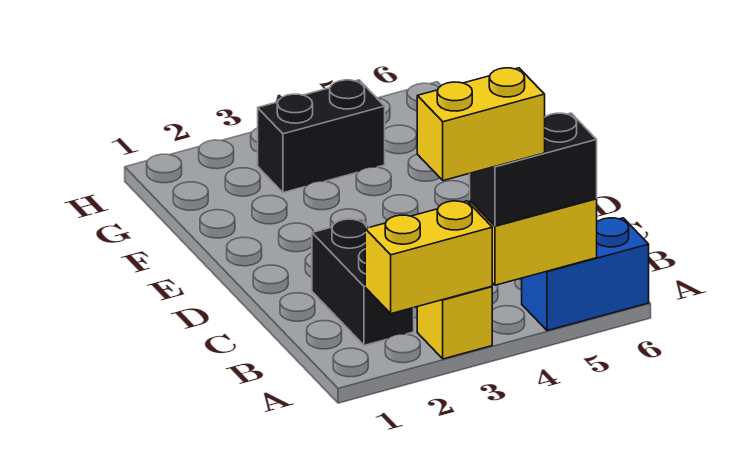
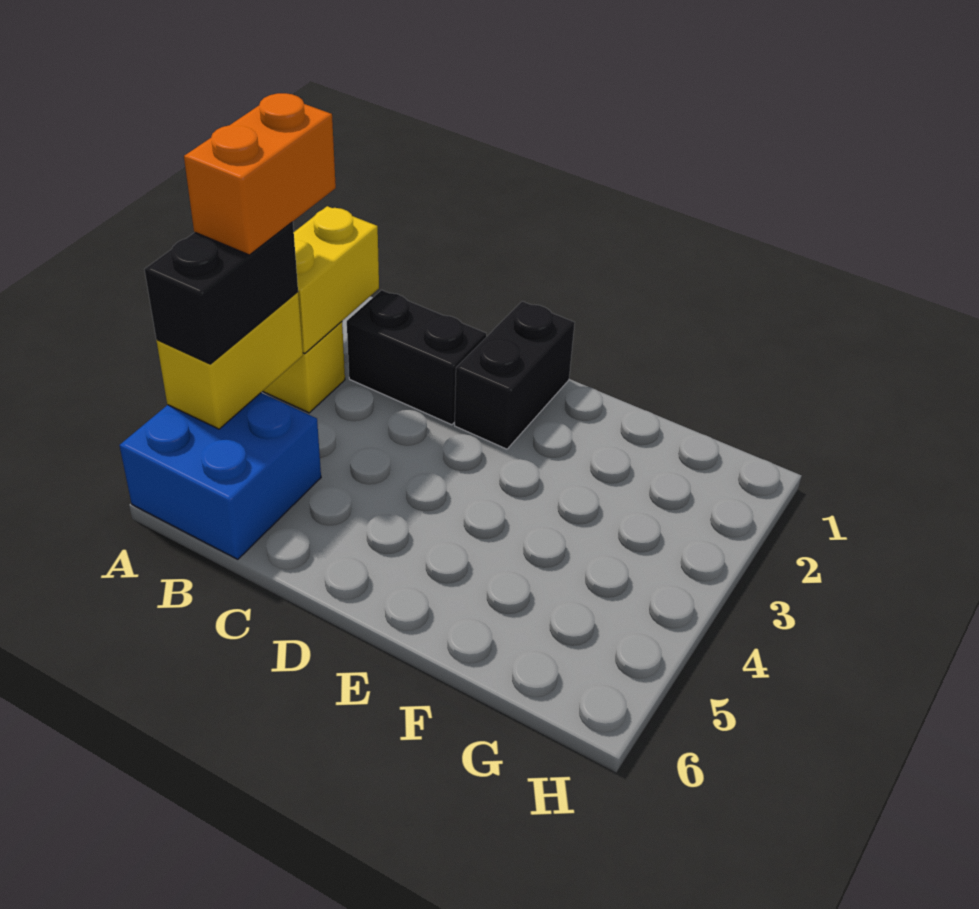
yellow brick A3:A4 level 4 -> orange brick A3:A4 level 4
blue brick A5:A6 level 1 -> blue brick A5:B6 level 1
black brick G3:G4 level 1 -> black brick D1:D2 level 1

